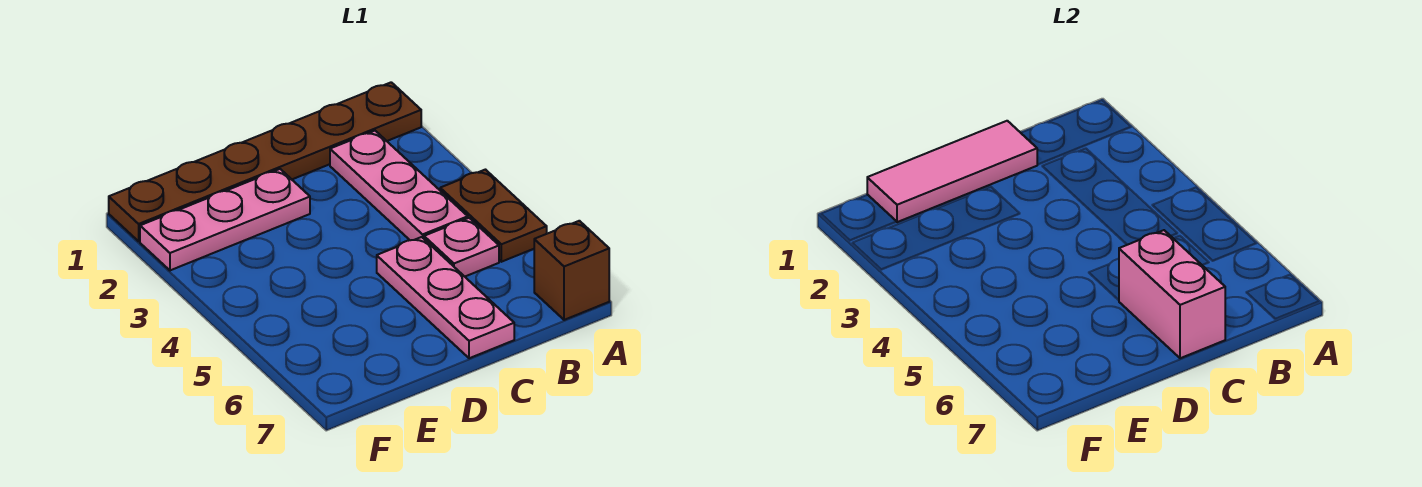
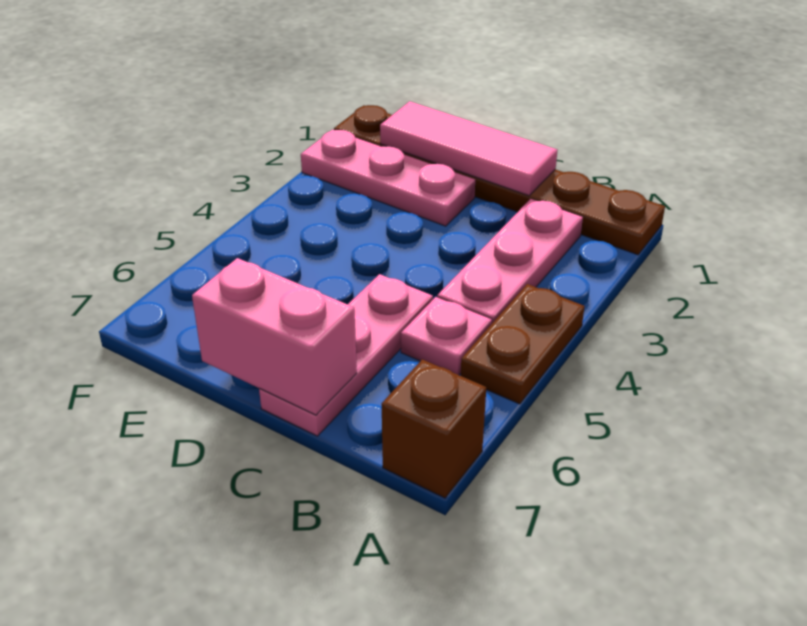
pink brick C6:C7 level 2 -> pink brick C7:D7 level 2

